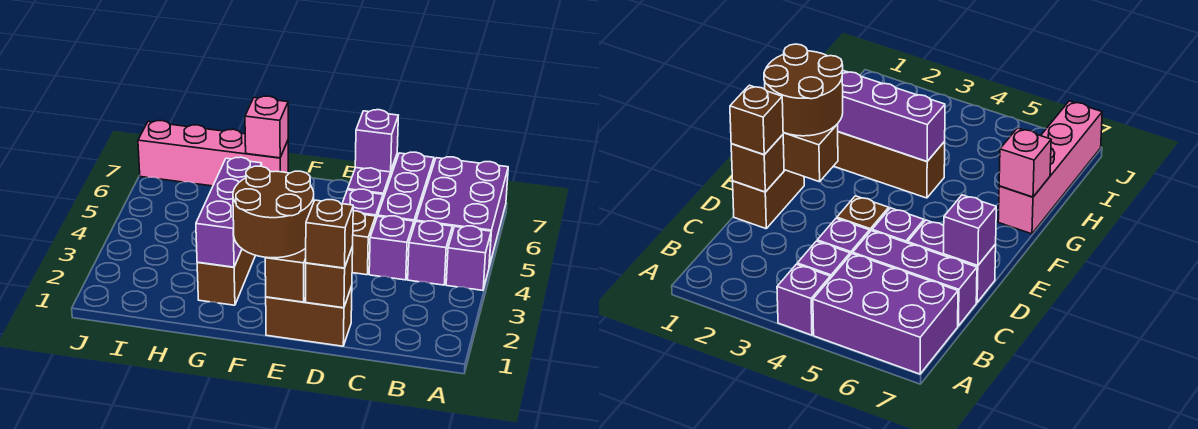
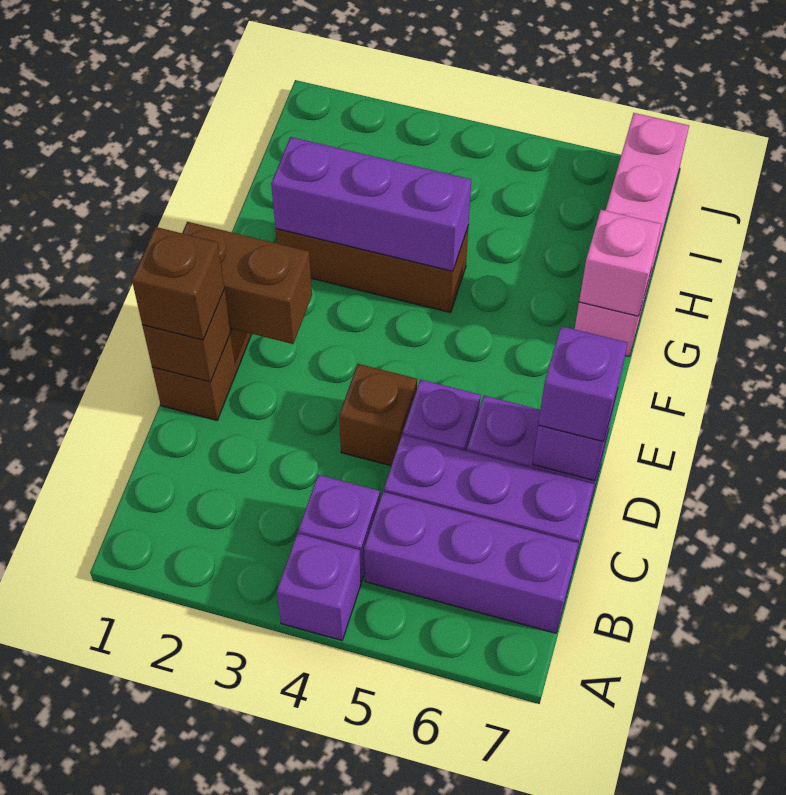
purple brick A5:B7 level 1 -> purple brick B5:B7 level 1
purple brick C4 level 1 -> purple brick D7 level 3
brown round brick E1:F2 level 3 -> none

